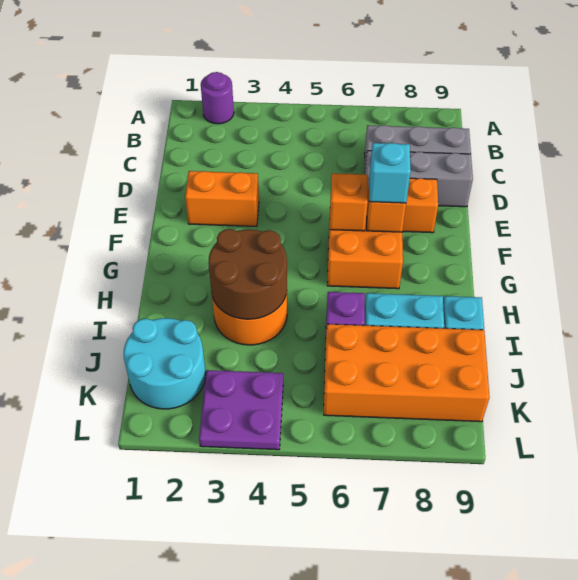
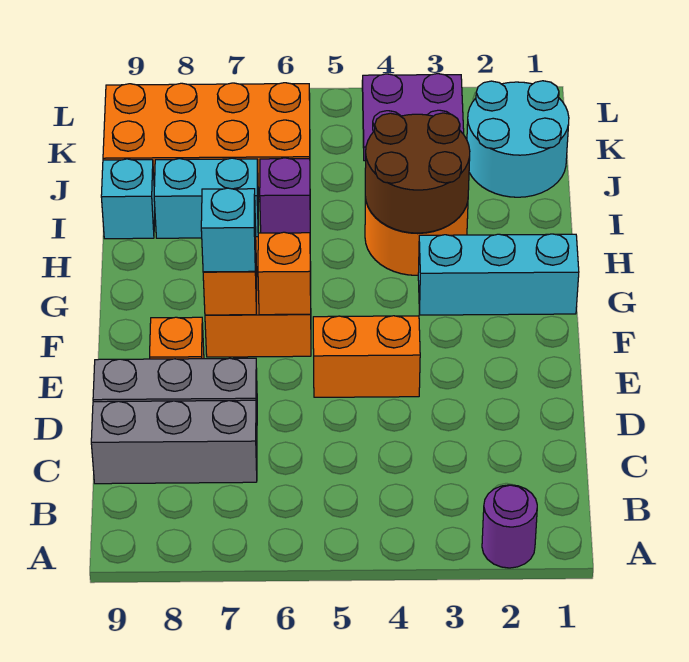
orange brick E2:E3 level 1 -> orange brick E4:E5 level 1
none -> cyan brick G1:G3 level 1

